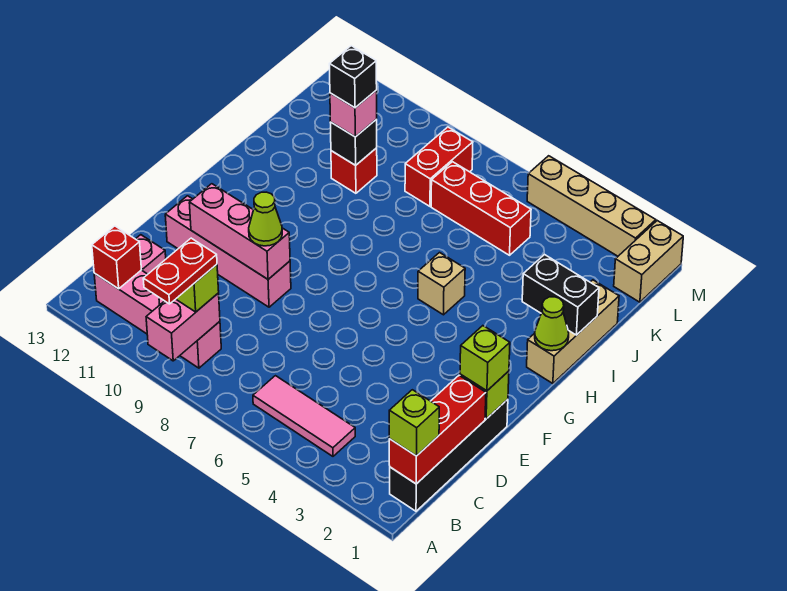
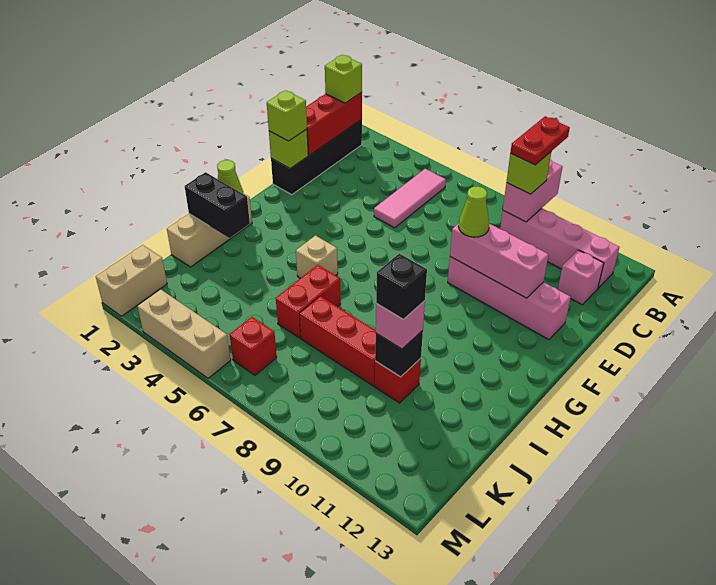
pink tile B4:B6 level 1 -> pink tile B5:D5 level 1
red brick B12 level 2 -> red brick L6 level 1
red brick K5:K7 level 1 -> red brick J7:J9 level 1
red brick K8:L8 level 1 -> red brick I6:J6 level 1
tan brick M2:M5 level 1 -> tan brick M3:M5 level 1

